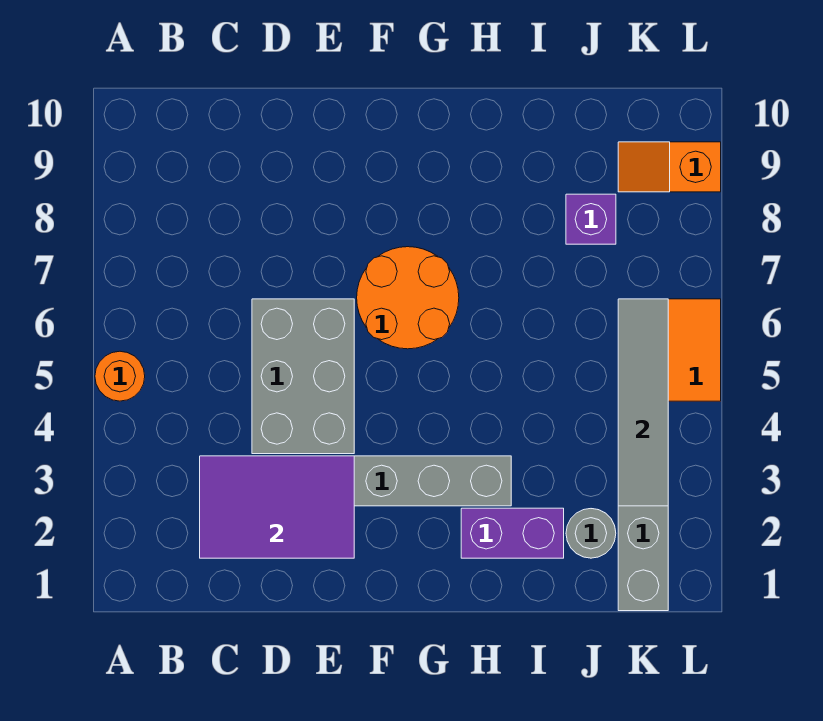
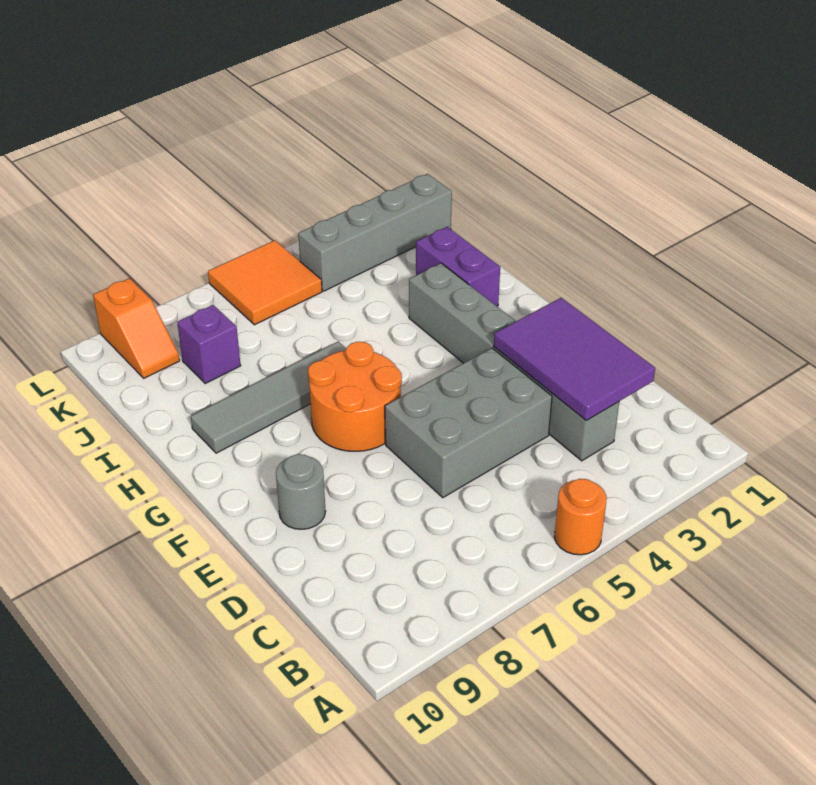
grey round brick J2 level 1 -> grey round brick E9 level 1
grey tile K3:K6 level 2 -> grey tile H6:H9 level 1

